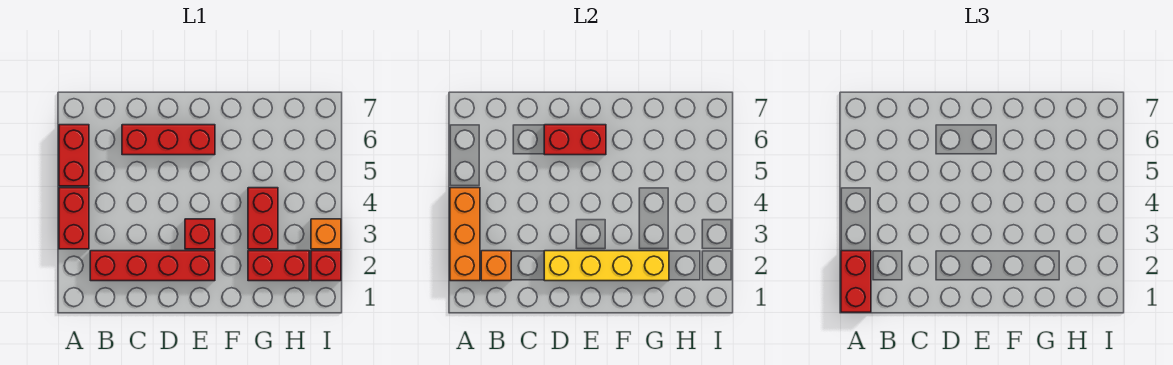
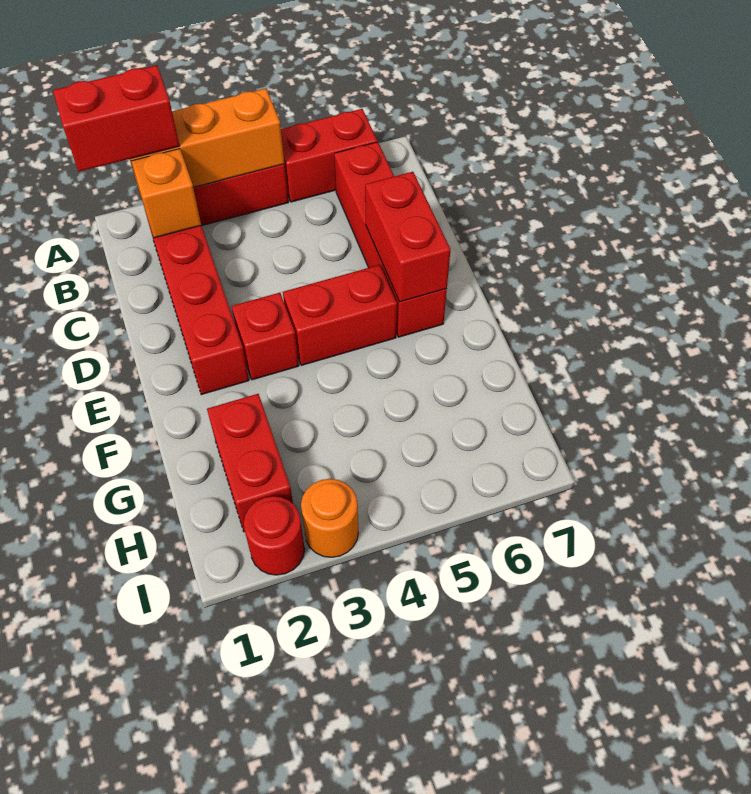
red brick C6:E6 level 1 -> red brick B6:E6 level 1
yellow brick D2:G2 level 2 -> none
red brick G3:G4 level 1 -> red brick E4:E5 level 1
red brick I2 level 1 -> red round brick I2 level 1
orange brick I3 level 1 -> orange round brick I3 level 1

